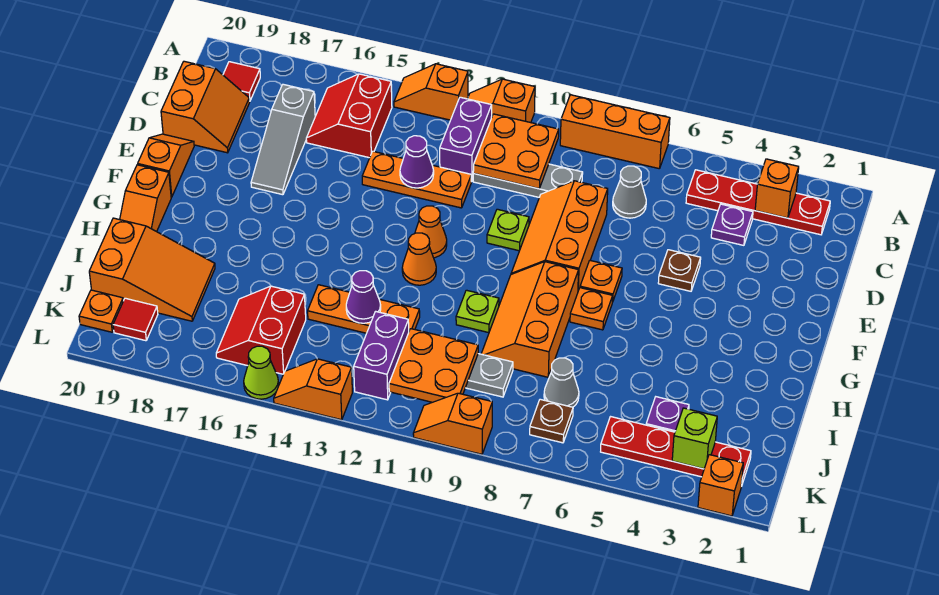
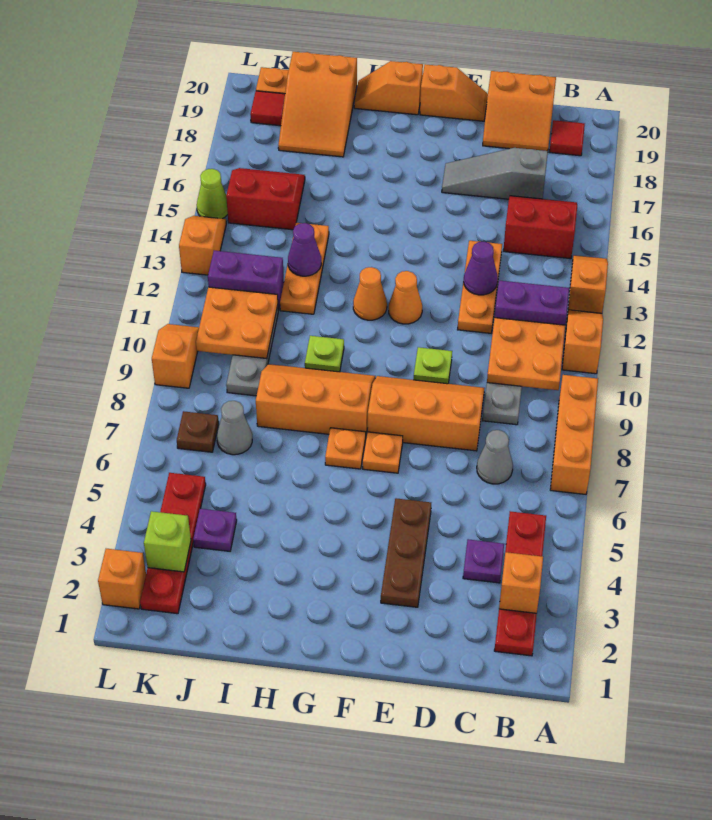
brown plate E5 level 1 -> brown plate E3:E5 level 1

